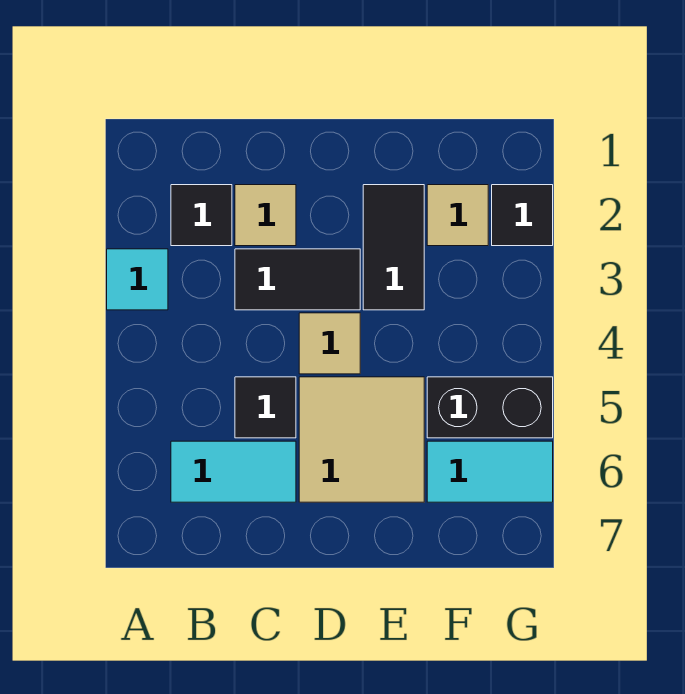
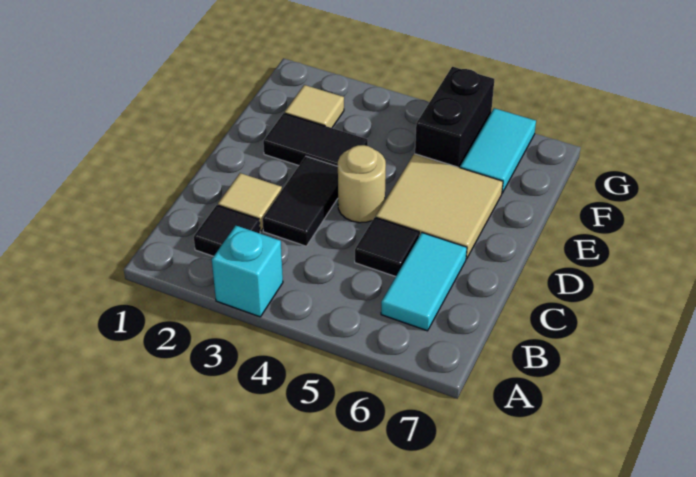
cyan tile A3 level 1 -> cyan brick A3 level 1
tan tile D4 level 1 -> tan round brick D4 level 1
black tile G2 level 1 -> none

